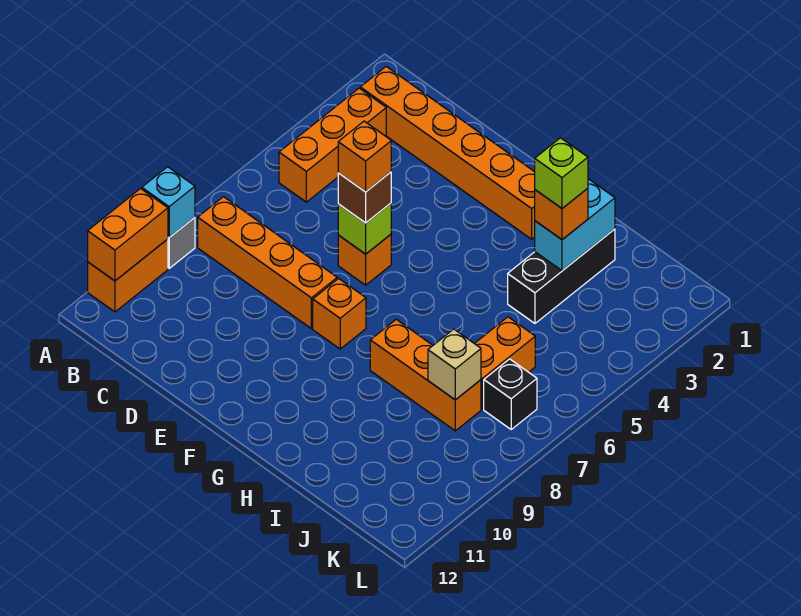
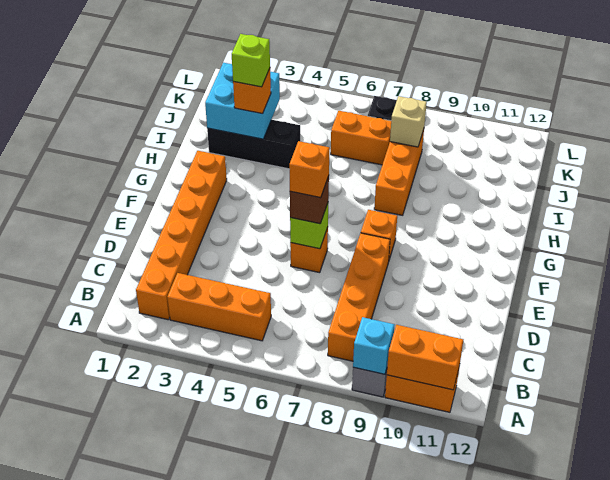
cyan brick I2:I3 level 2 -> cyan brick I2:J3 level 2

